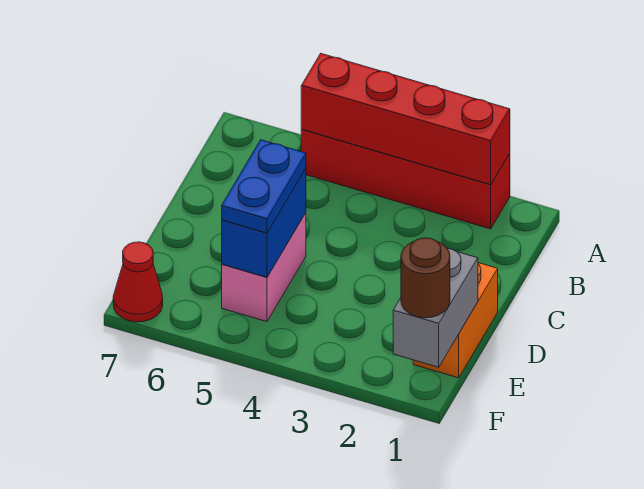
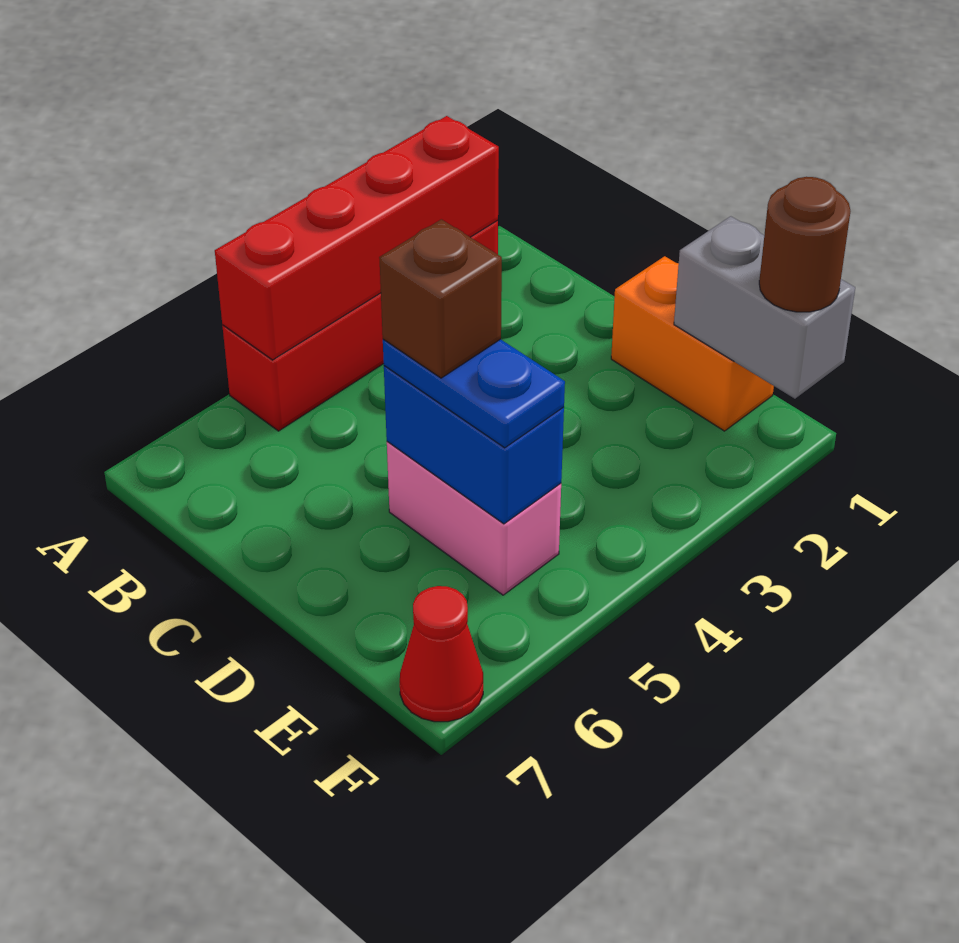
none -> brown brick D5 level 4

